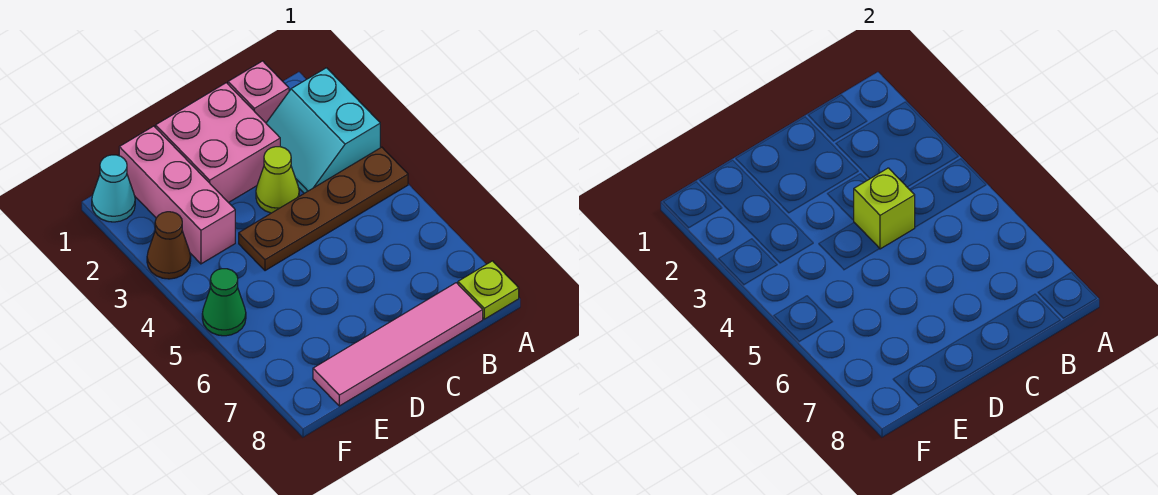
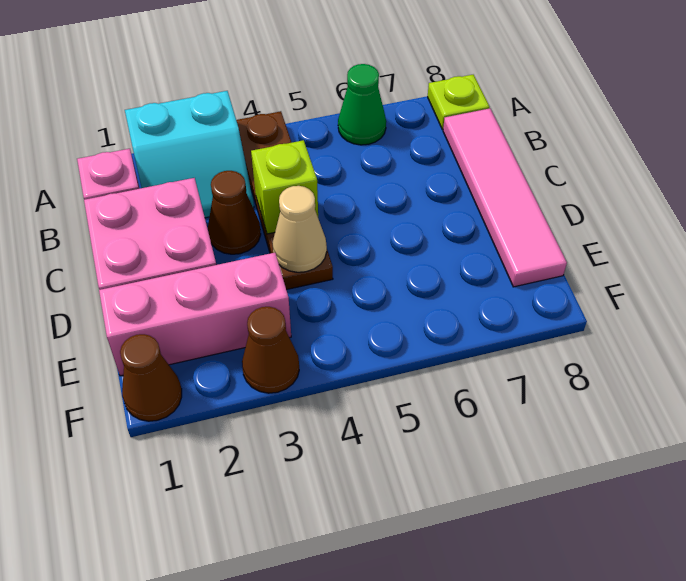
lime cone C3 level 1 -> brown cone C3 level 1
none -> tan cone D4 level 2
cyan cone F1 level 1 -> brown cone F1 level 1
green cone F5 level 1 -> green cone A6 level 1

